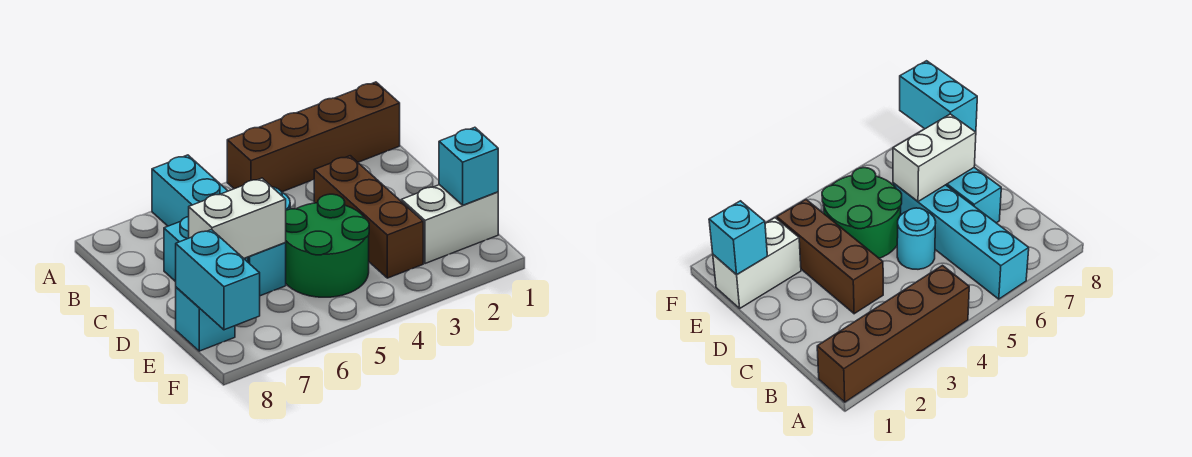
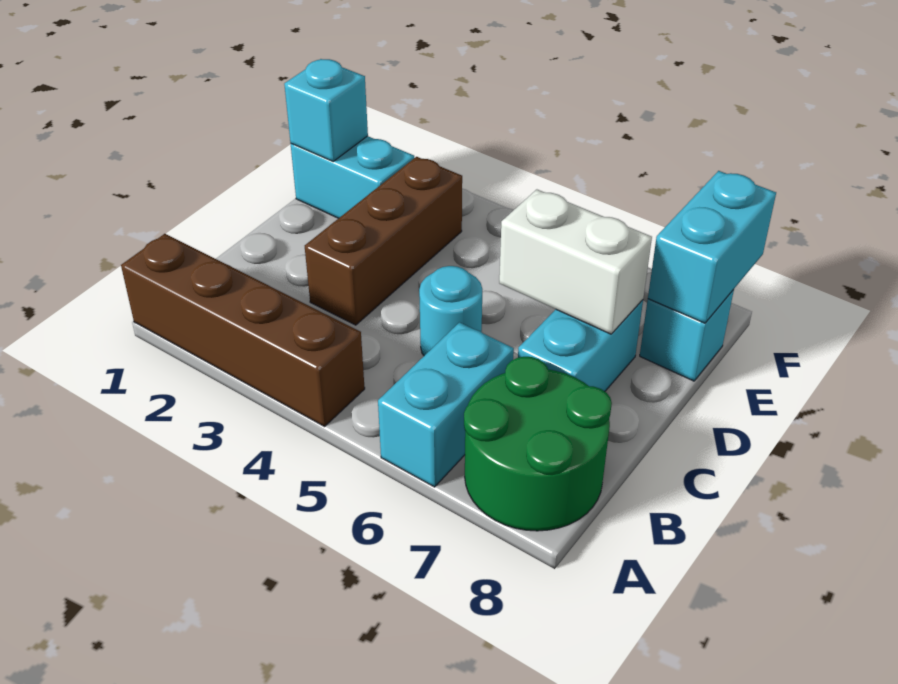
cyan brick A6:D6 level 1 -> cyan brick A6:B6 level 1
green round brick D4:E5 level 1 -> green round brick A7:B8 level 1
white brick E1:E2 level 1 -> cyan brick E1:E2 level 1

